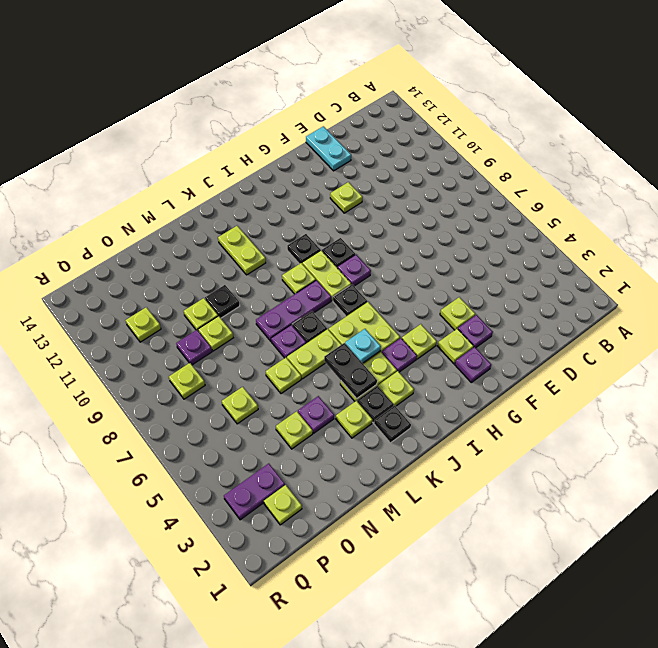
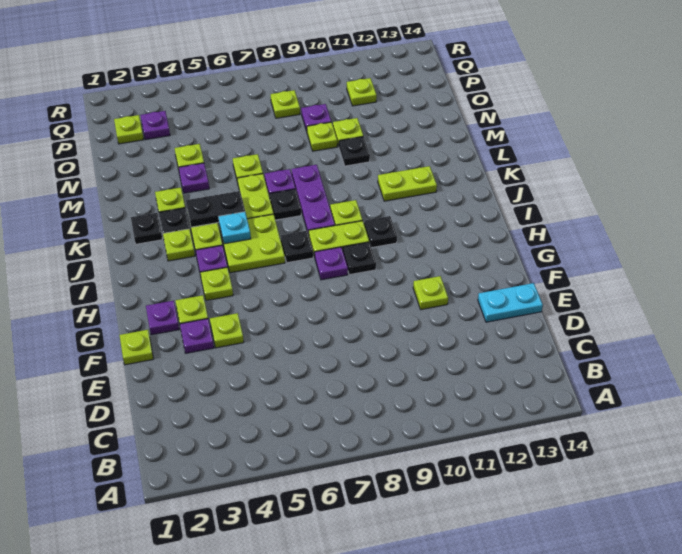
lime plate O6 level 1 -> lime plate F1 level 1
purple plate P3:Q3 level 1 -> purple plate P3 level 1

